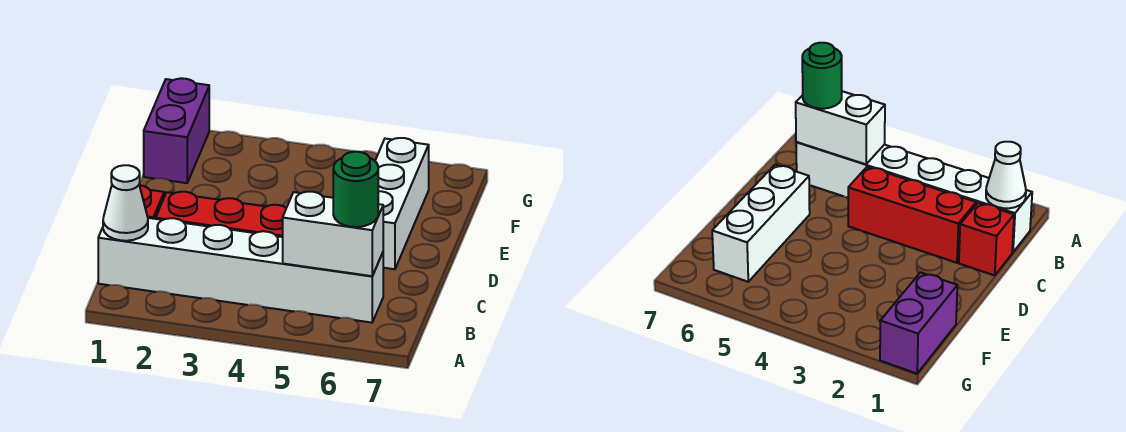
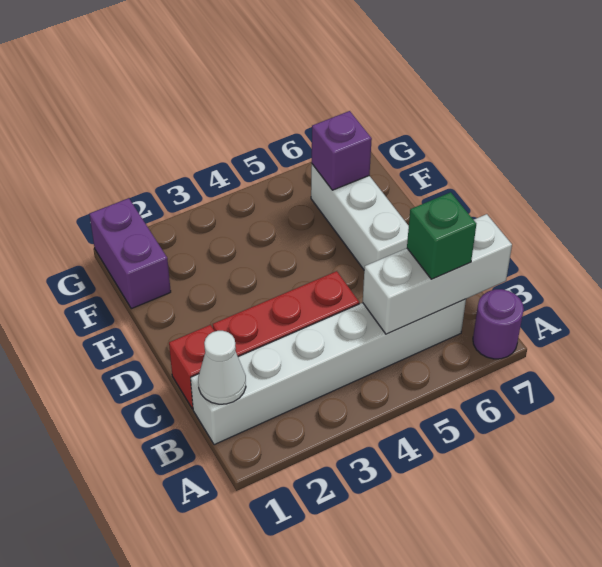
none -> purple round brick A7 level 1
white brick B5:B6 level 2 -> white brick B5:B7 level 2
green round brick B6 level 3 -> green brick B6 level 3
none -> purple brick F6 level 2

